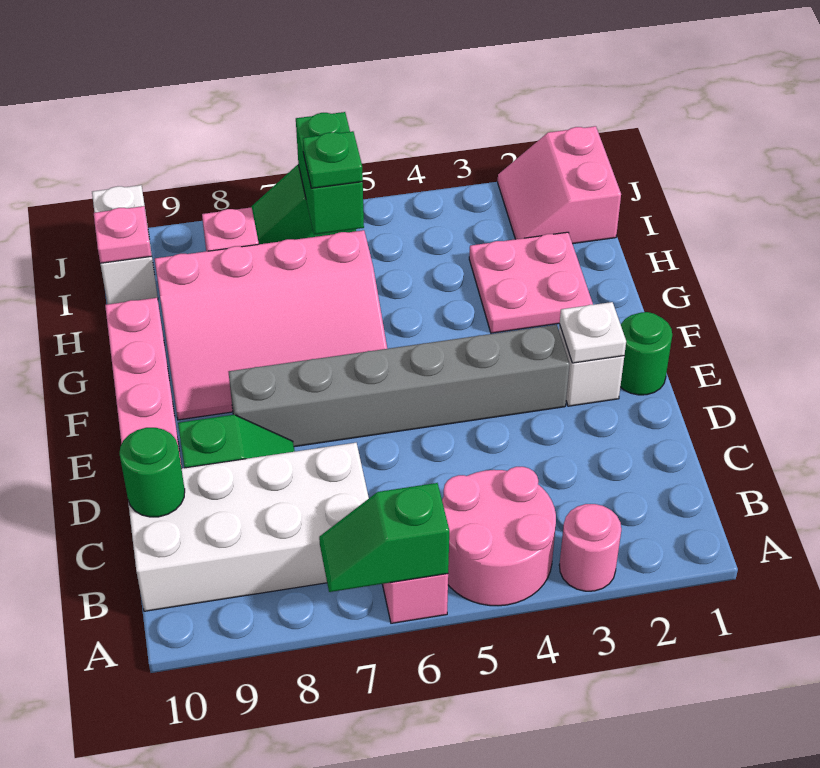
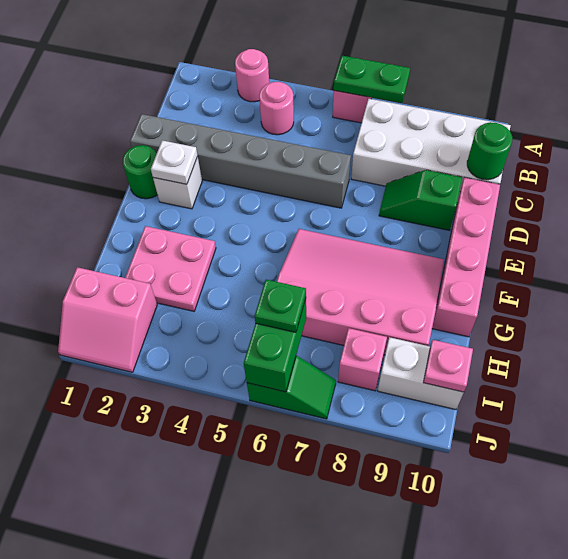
pink round brick A4:B5 level 1 -> pink round brick B4 level 1
green slope A6:A7 level 2 top 6 -> green plate A6:A7 level 2
grey brick E3:E8 level 1 -> grey brick D1:D6 level 1
pink slope I1:J2 level 1 top 1 -> pink slope I1:J2 level 1 top I
white brick I10:J10 level 1 -> white brick I9:I10 level 1

